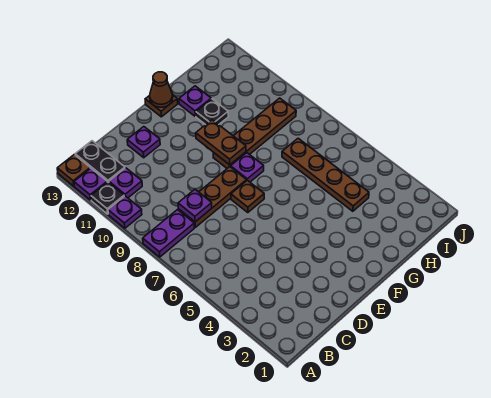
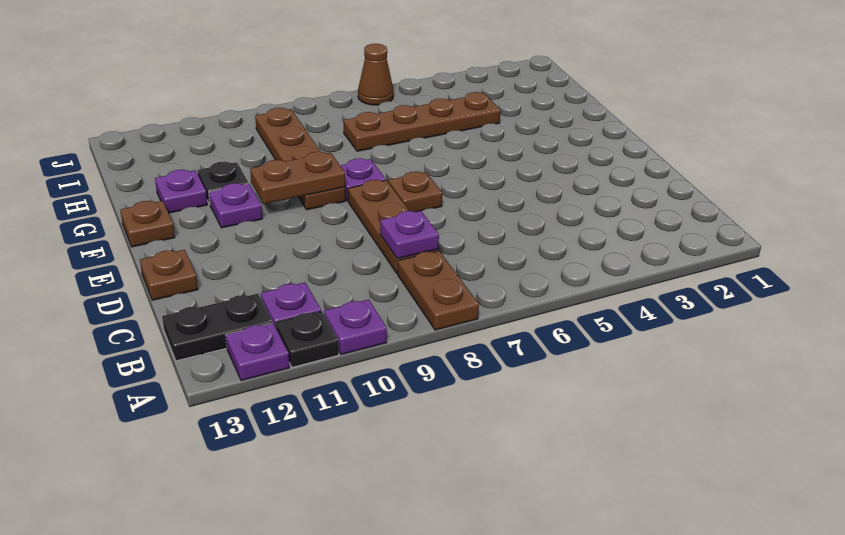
purple plate A8:B8 level 1 -> brown plate A8:B8 level 1
brown plate A13 level 1 -> brown plate D13 level 1
purple plate D12 level 1 -> purple plate F11 level 1
brown cone F13 level 2 -> brown cone J6 level 1

